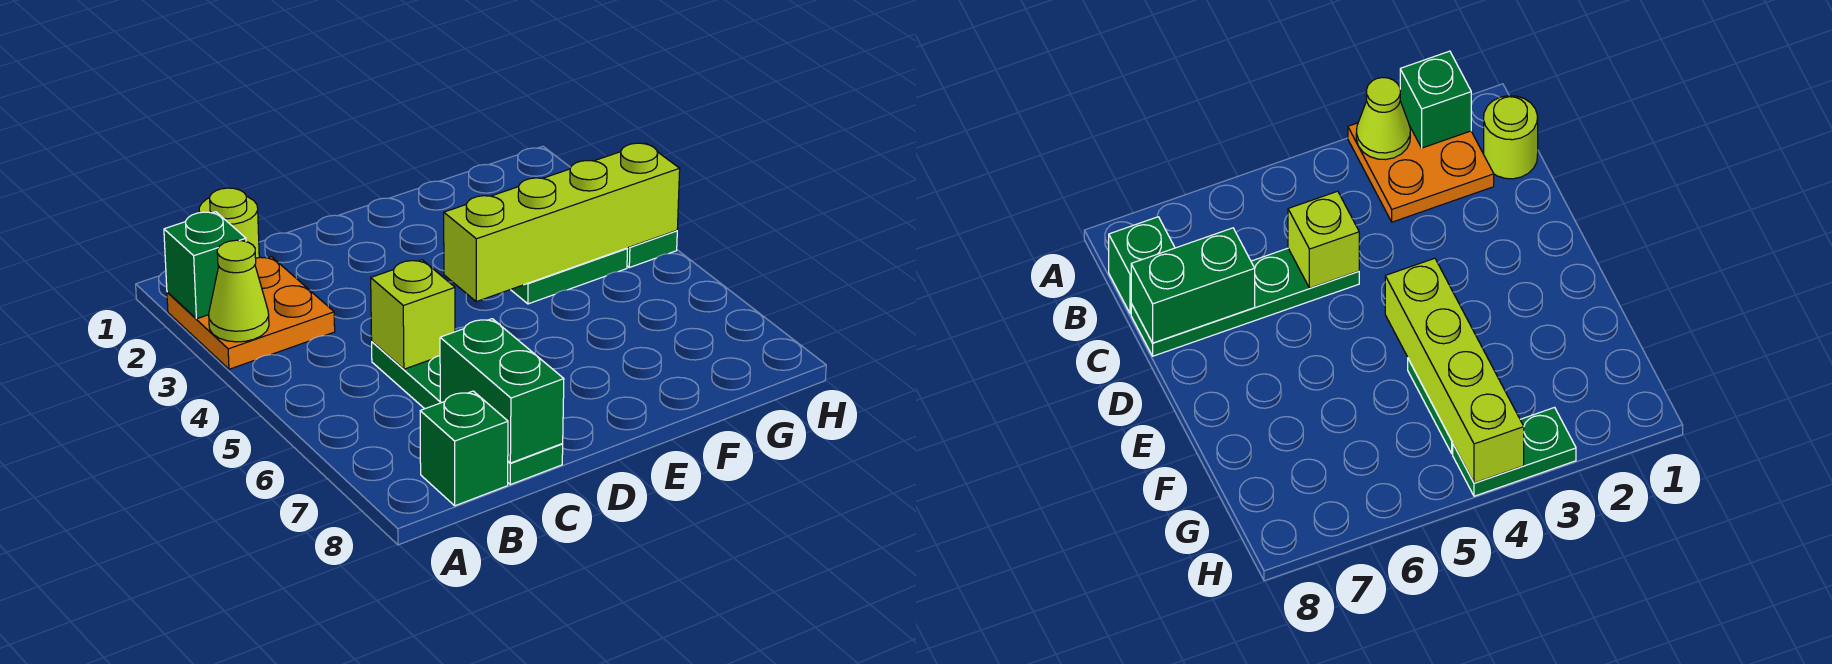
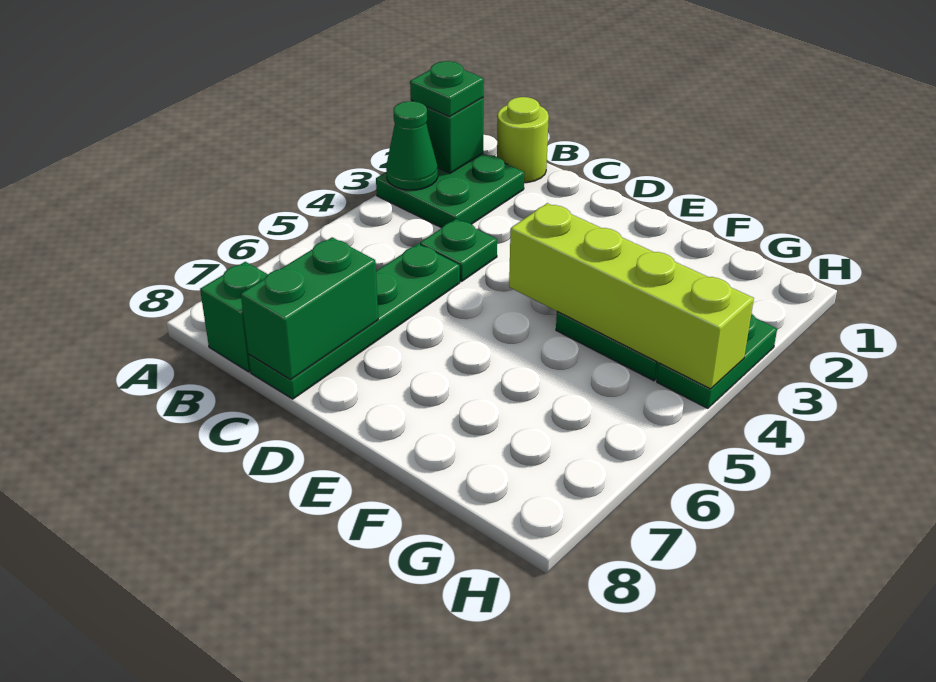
orange plate A2:B3 level 1 -> green plate A2:B3 level 1
none -> green plate A2 level 3
lime cone A3 level 2 -> green cone A3 level 2
none -> green plate C4 level 1
lime brick C5 level 2 -> none

